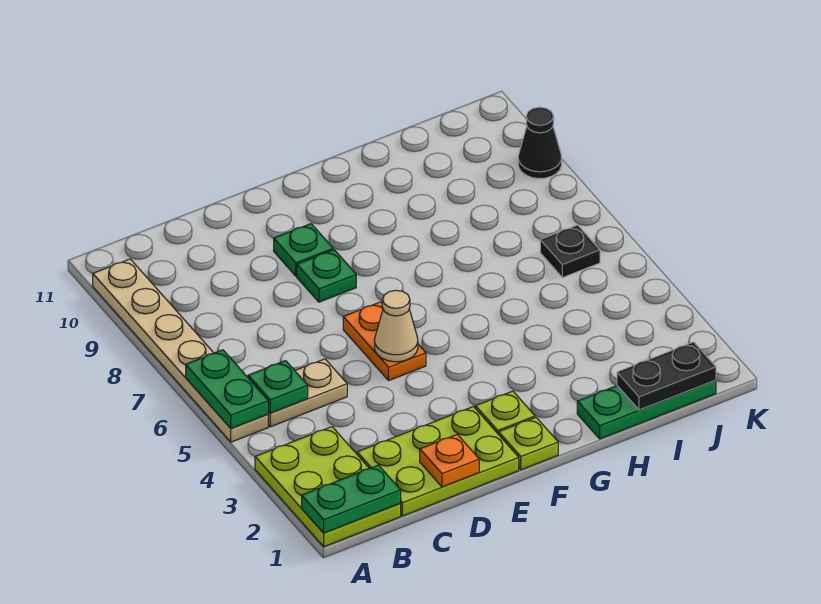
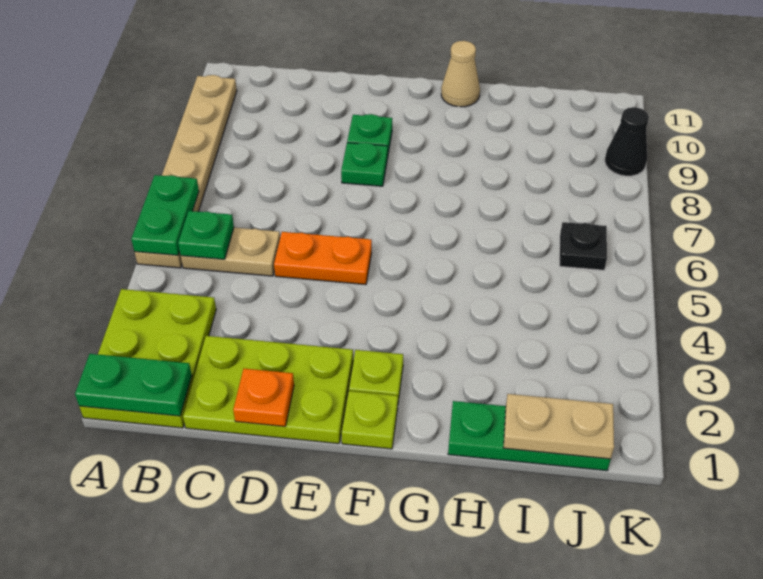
orange plate E5:E6 level 1 -> orange plate D5:E5 level 1
tan cone E5 level 2 -> tan cone G11 level 1
black plate I1:J1 level 2 -> tan plate I1:J1 level 2

